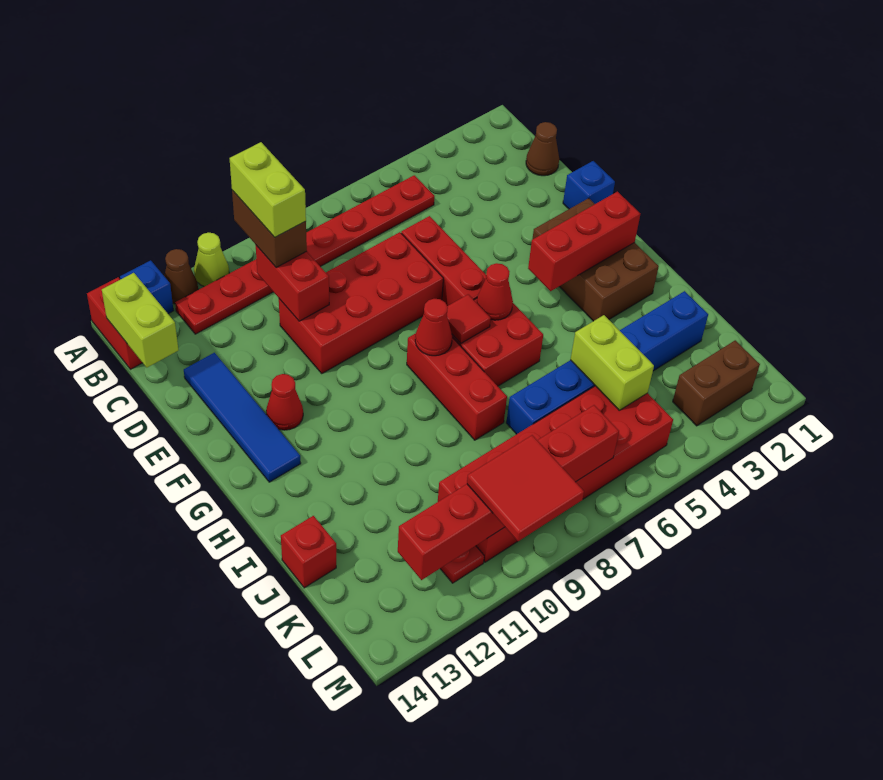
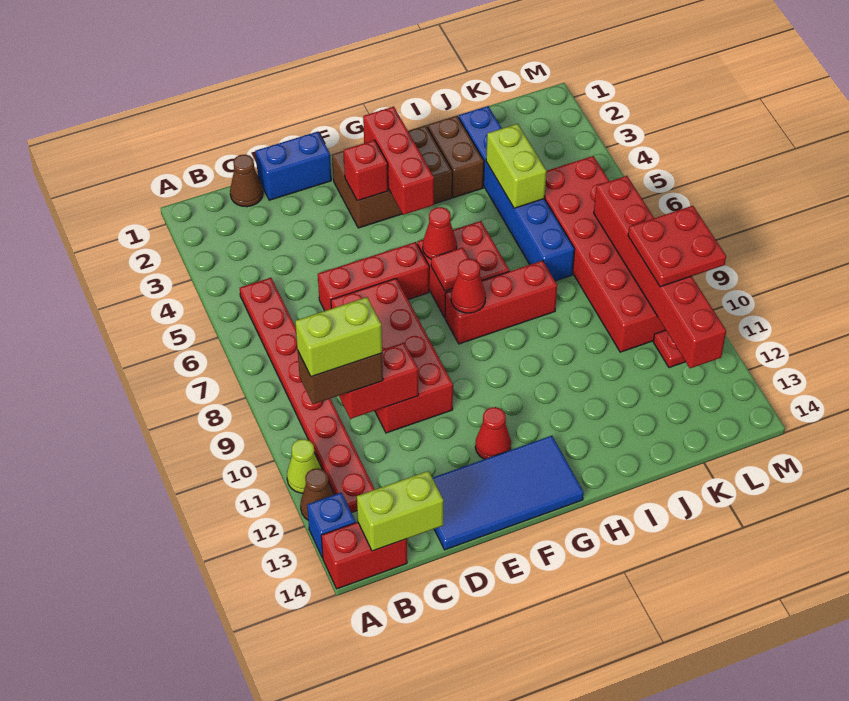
blue tile D13:G13 level 1 -> blue tile D13:G14 level 1
blue brick E1 level 1 -> blue brick D1:E1 level 1
lime brick J5:K5 level 2 -> lime brick J4:J5 level 2
red brick J14 level 1 -> red brick F3 level 2
brown brick L2:L3 level 1 -> brown brick I2:I3 level 1
red tile L9:M10 level 3 -> red plate L9:M10 level 3

